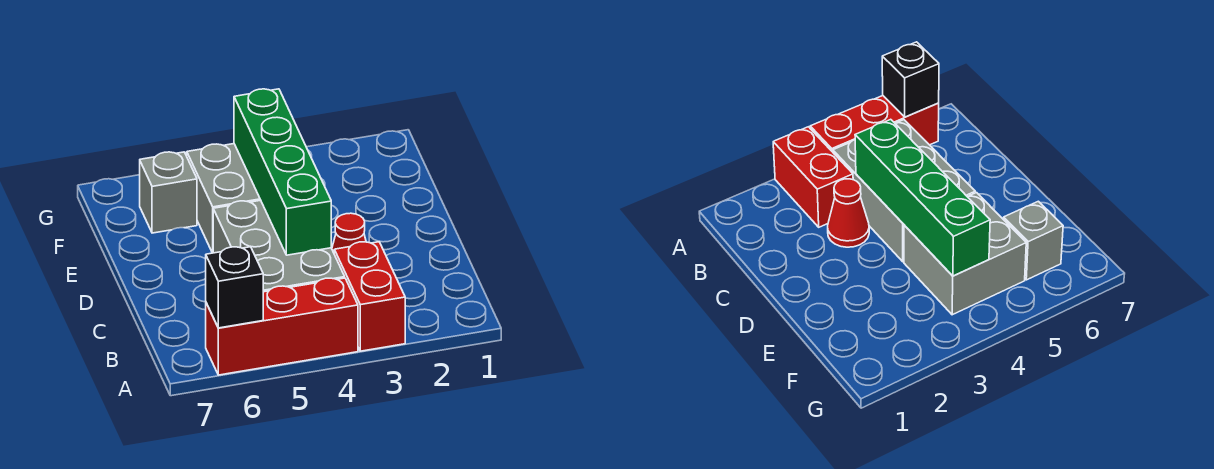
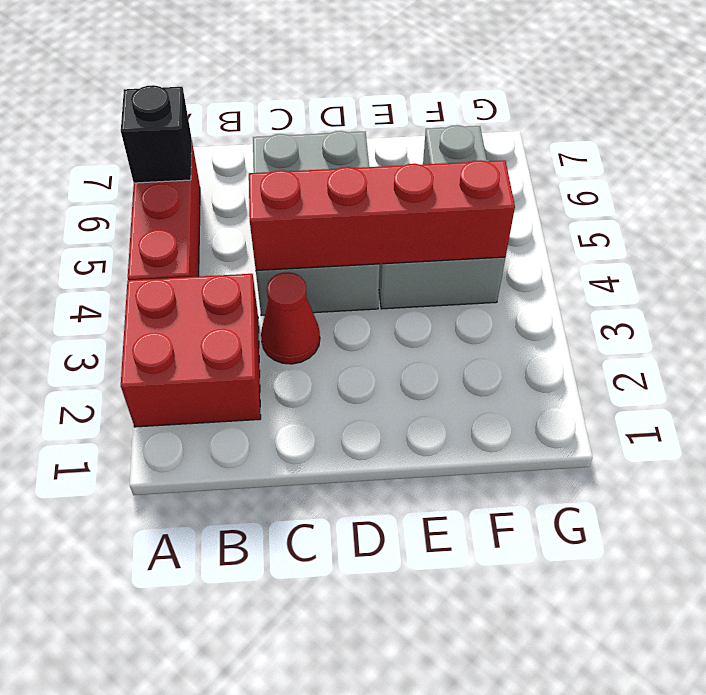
red brick A3:B3 level 1 -> red brick A2:B3 level 1
grey brick B4:D5 level 1 -> grey brick C4:D6 level 1
green brick C4:F4 level 2 -> red brick C4:F4 level 2

